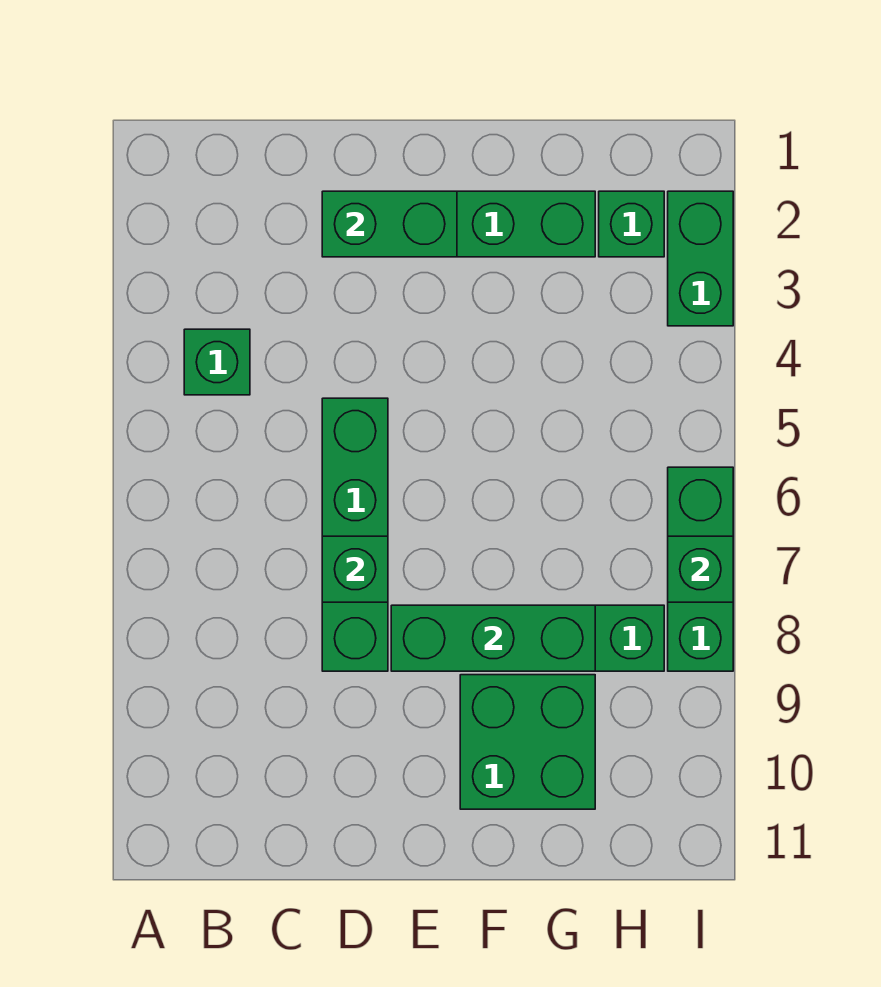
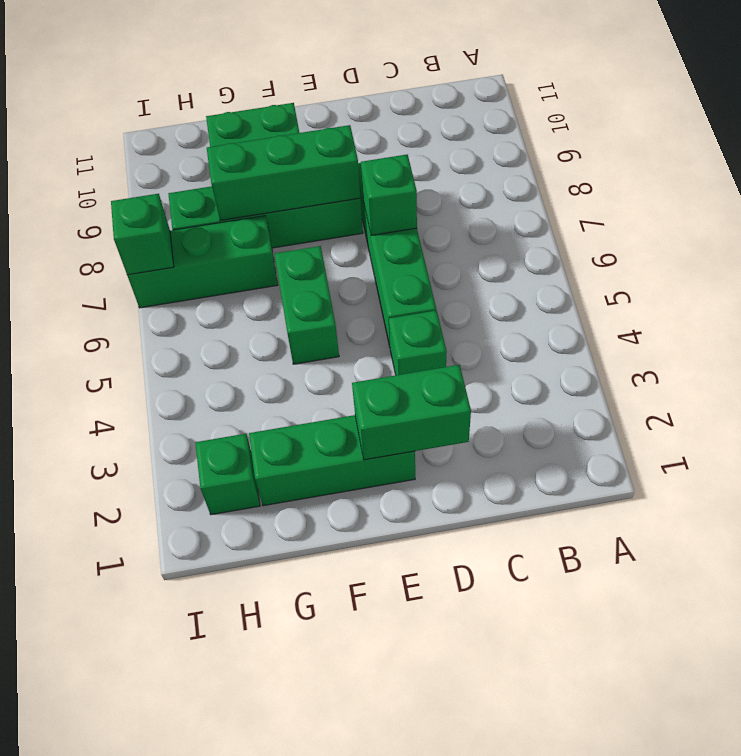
green brick B4 level 1 -> green brick D4 level 1
green brick I2:I3 level 1 -> green brick F5:F6 level 1
green brick I6:I8 level 1 -> green brick G7:I7 level 1

